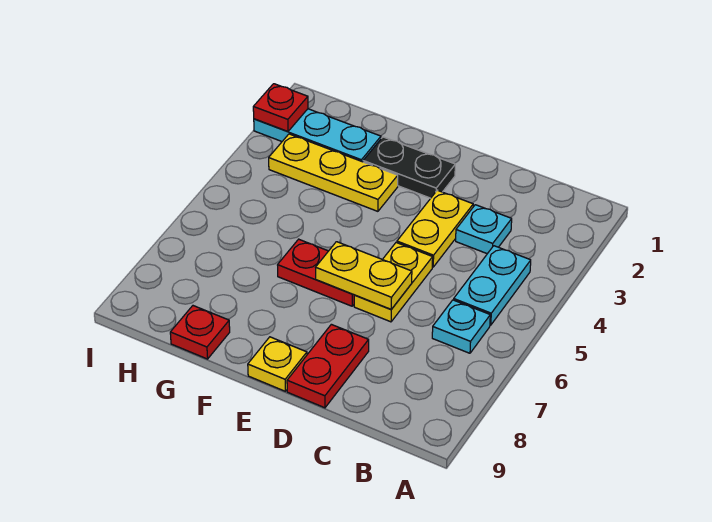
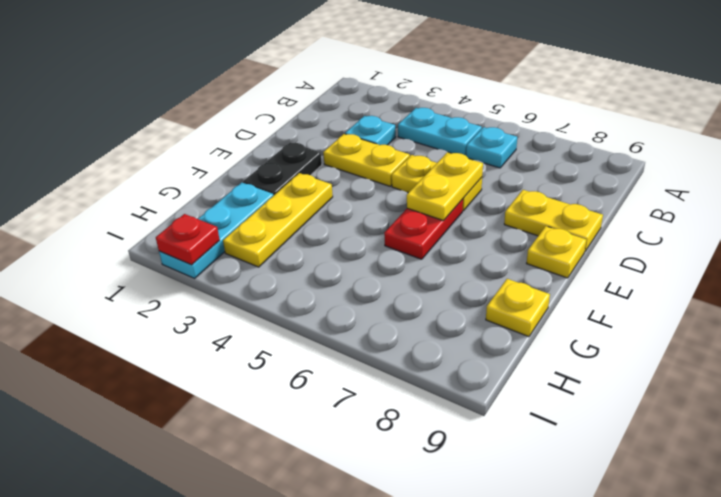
red plate D8:D9 level 1 -> yellow plate D8:D9 level 1
red plate G9 level 1 -> yellow plate G9 level 1

